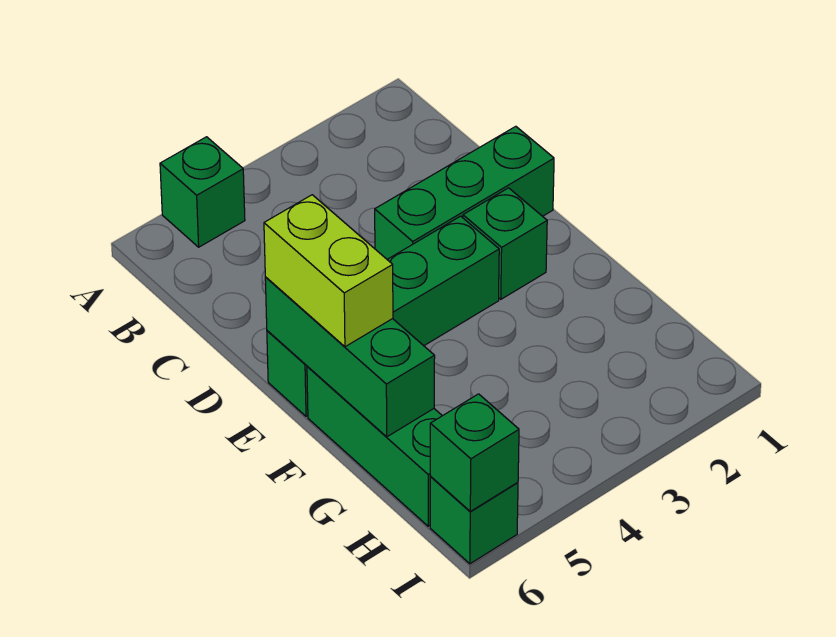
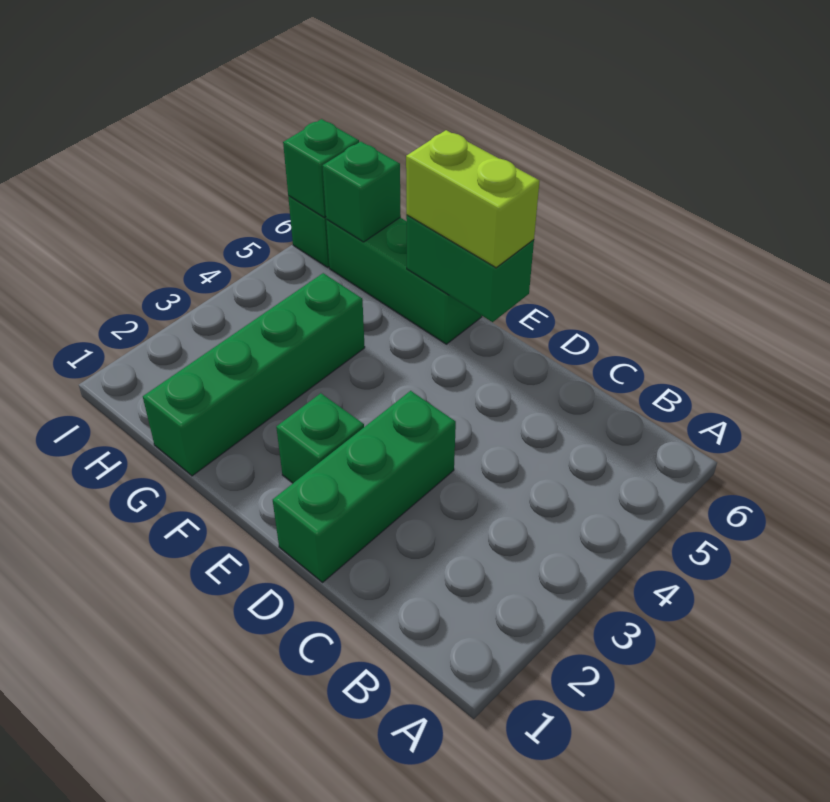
green brick A5 level 1 -> green brick H6 level 2
green brick E3:E6 level 1 -> green brick G1:G4 level 1
green brick E6:G6 level 2 -> green brick E6:F6 level 2

